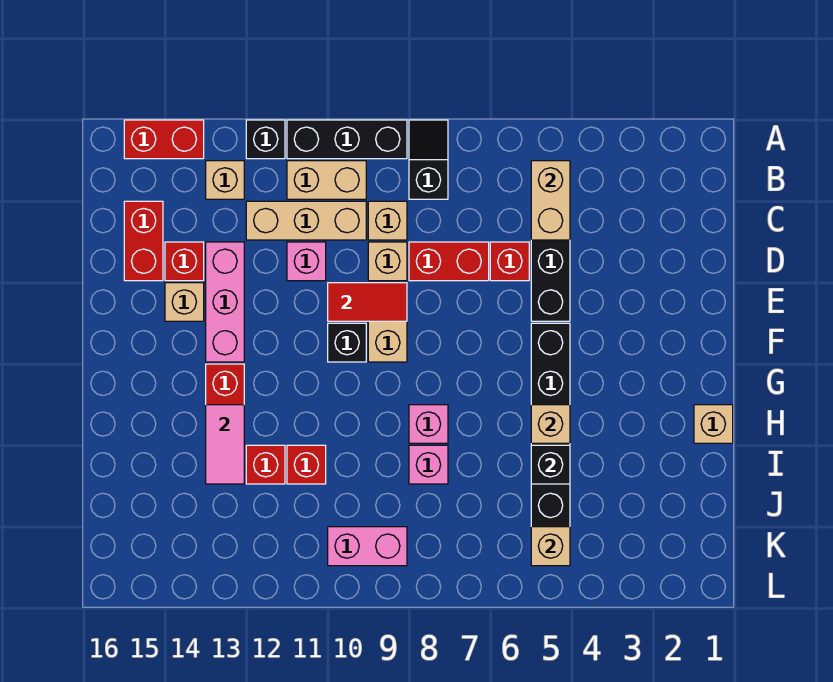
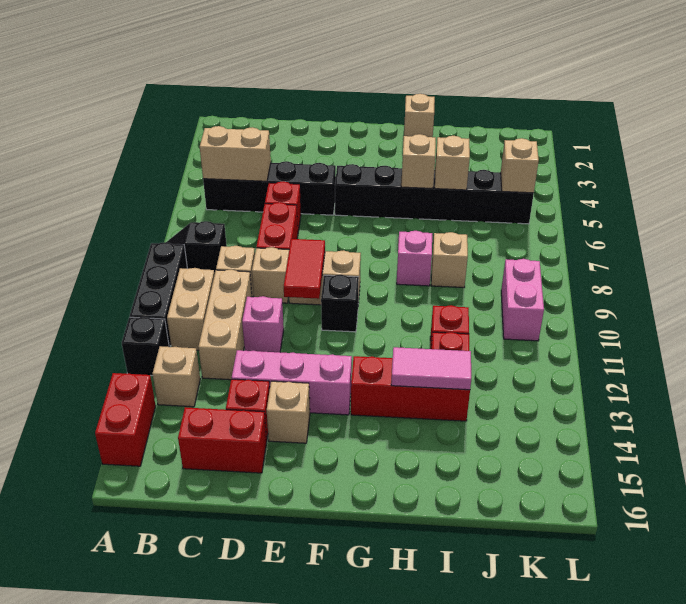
black brick I5 level 2 -> tan brick I5 level 2
pink brick I8 level 1 -> tan brick I8 level 1

